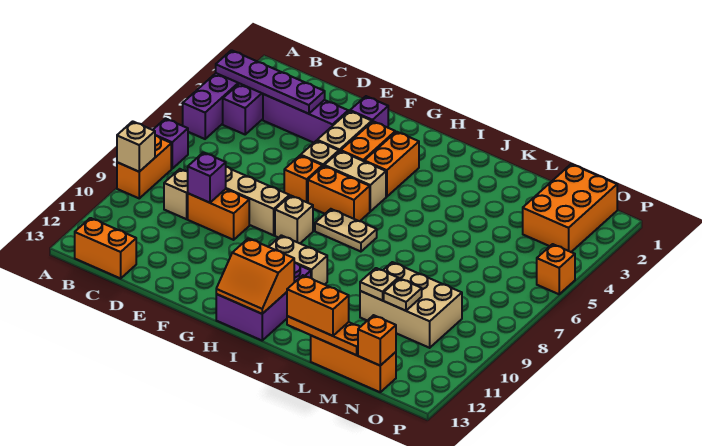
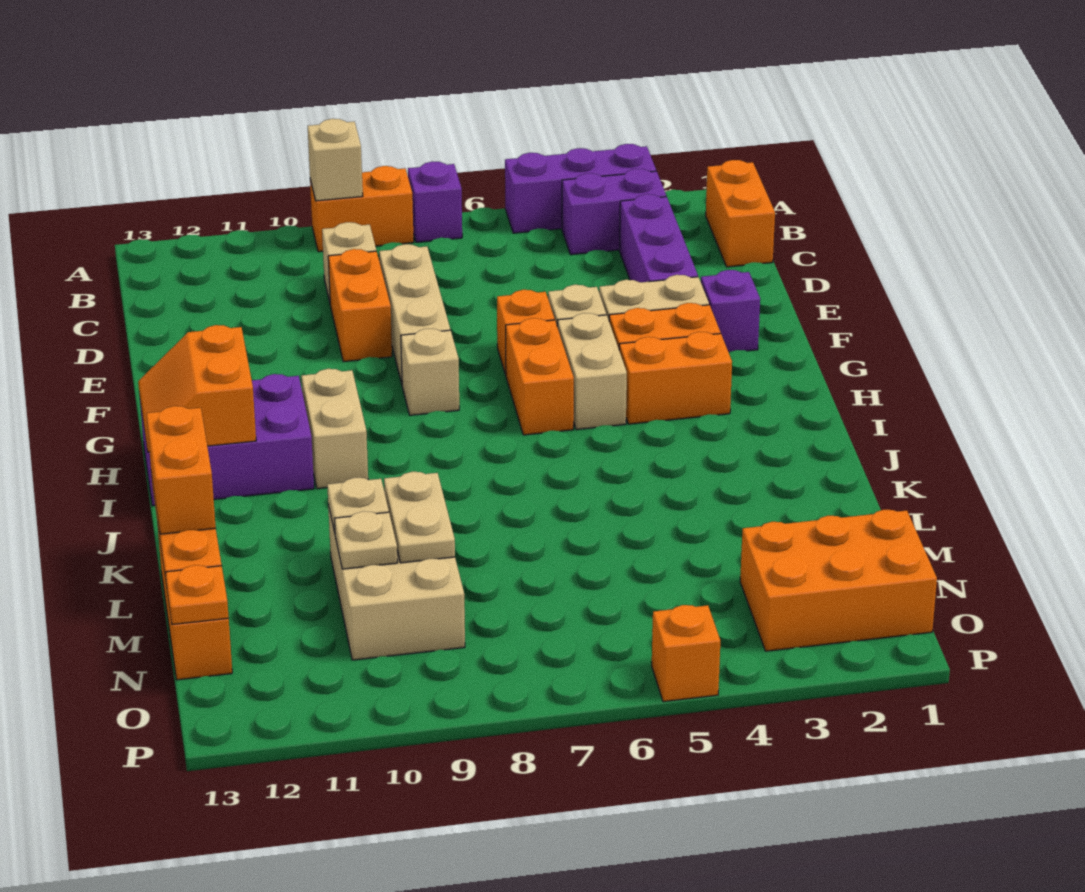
purple plate A3:D3 level 2 -> none
orange brick B13:C13 level 1 -> orange brick B1:C1 level 1
purple brick D9 level 2 -> none
tan plate H7:I7 level 1 -> tan plate L9:M9 level 2
orange brick N13 level 2 -> orange plate N13 level 2

